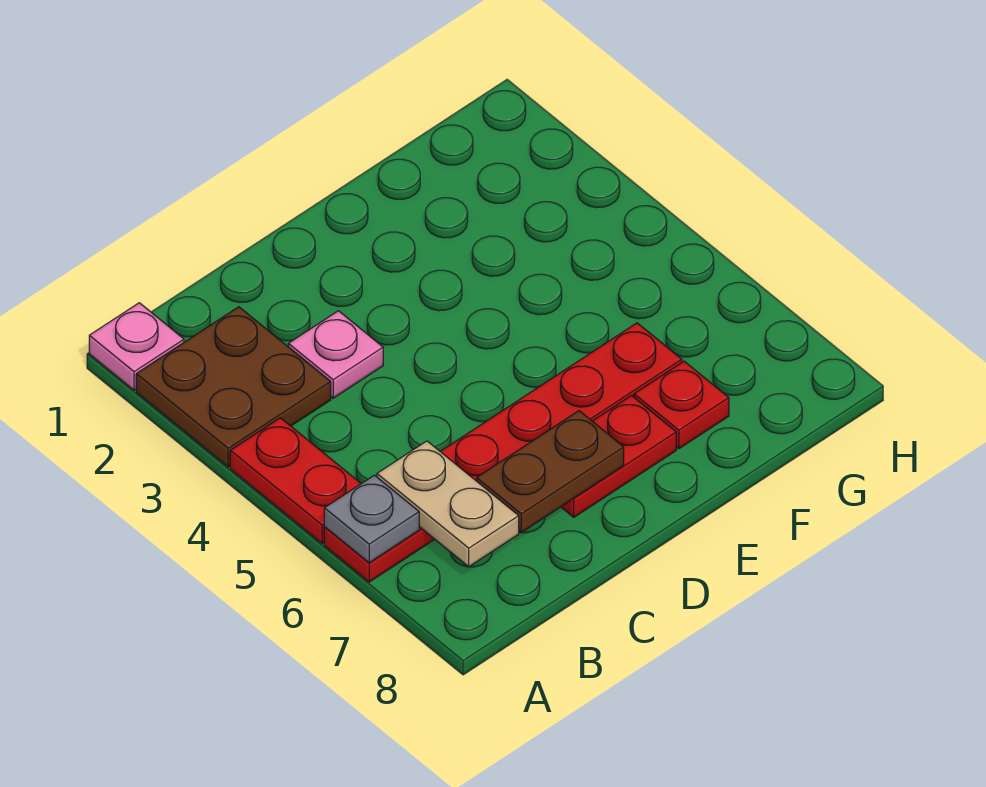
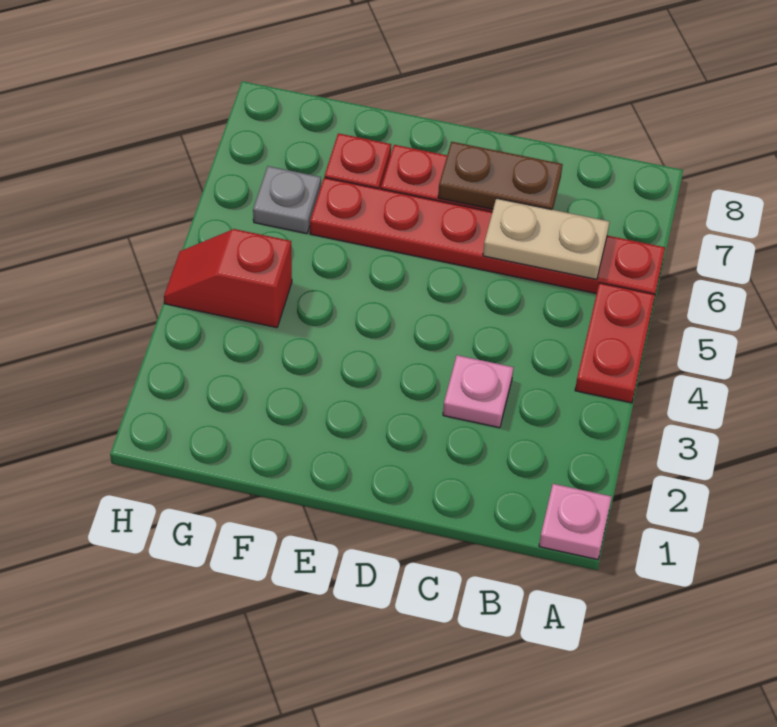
brown plate A2:B3 level 1 -> none
grey plate A6 level 2 -> grey plate G6 level 1
tan plate B6:B7 level 2 -> tan plate B6:C6 level 2
none -> red slope G4:H4 level 1 top G

